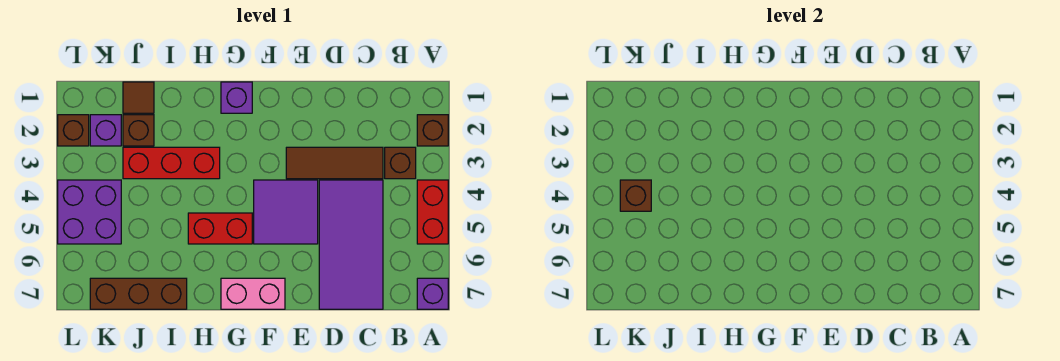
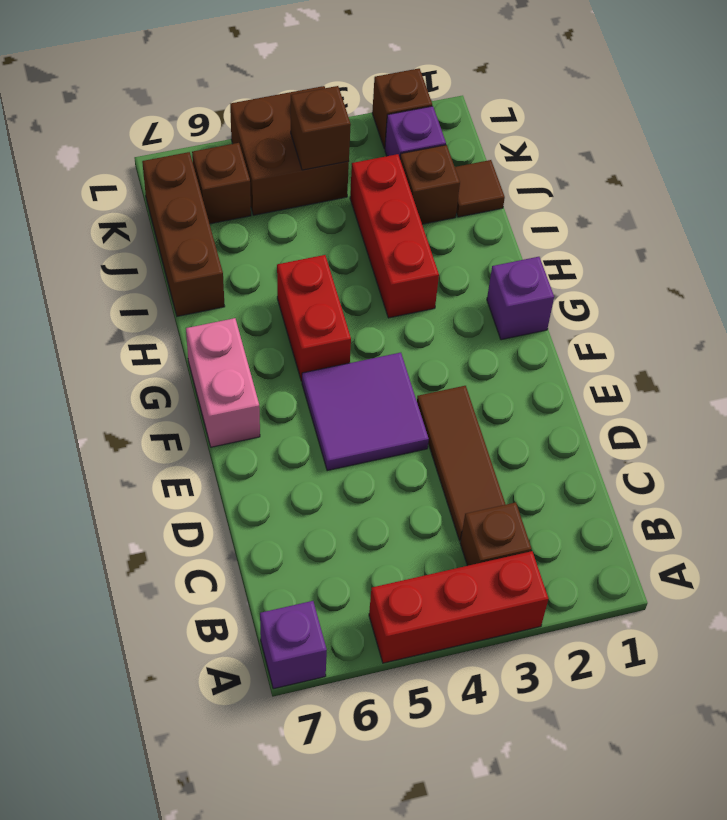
brown brick A2 level 1 -> brown brick K6 level 1
red brick A4:A5 level 1 -> red brick A3:A5 level 1
purple tile C4:D7 level 1 -> none
purple brick K4:L5 level 1 -> brown brick K4:L5 level 1

